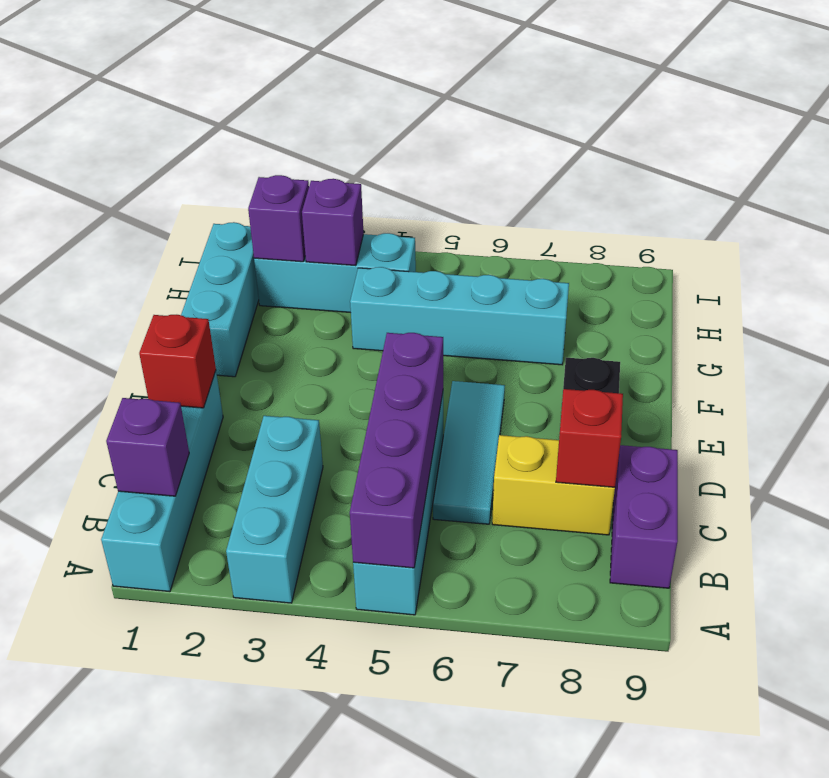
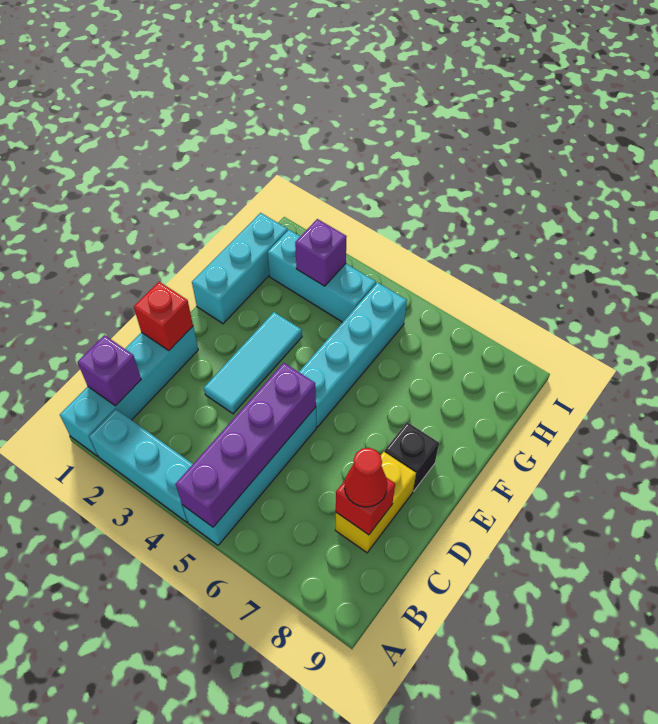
cyan brick A3:C3 level 1 -> cyan brick A2:A4 level 1
purple brick B9:C9 level 1 -> none
cyan tile C6:E6 level 1 -> cyan tile D3:F3 level 1
yellow brick C7:C8 level 1 -> yellow brick C8:D8 level 1
none -> red cone C8 level 3
cyan brick G4:G7 level 1 -> cyan brick E5:H5 level 1
purple brick H2 level 2 -> none

